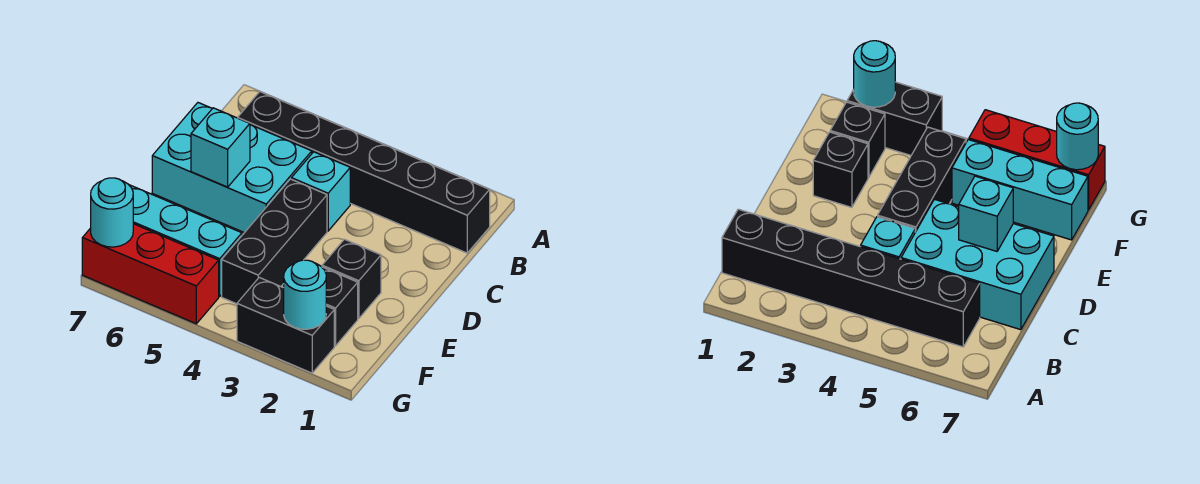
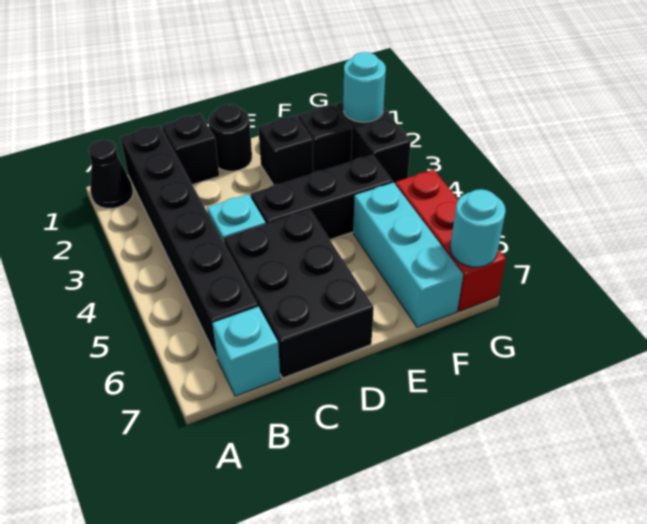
none -> black cone A1 level 1
none -> black brick C1 level 1
cyan brick C5:D7 level 1 -> black brick C5:D7 level 1
none -> black round brick D1 level 1
cyan brick D6 level 2 -> cyan brick B7 level 1

